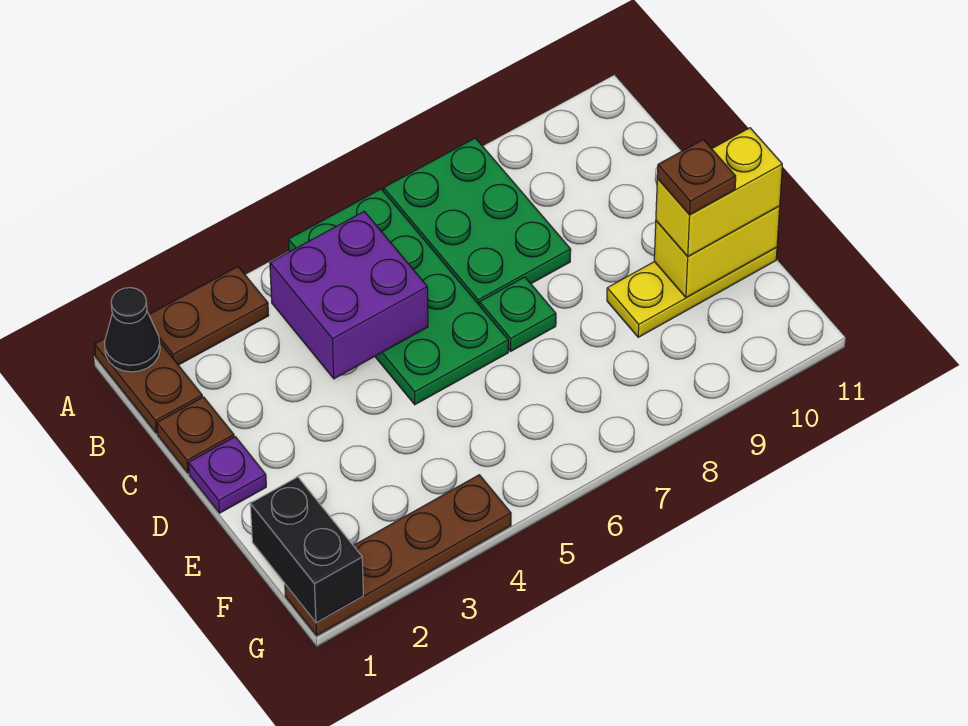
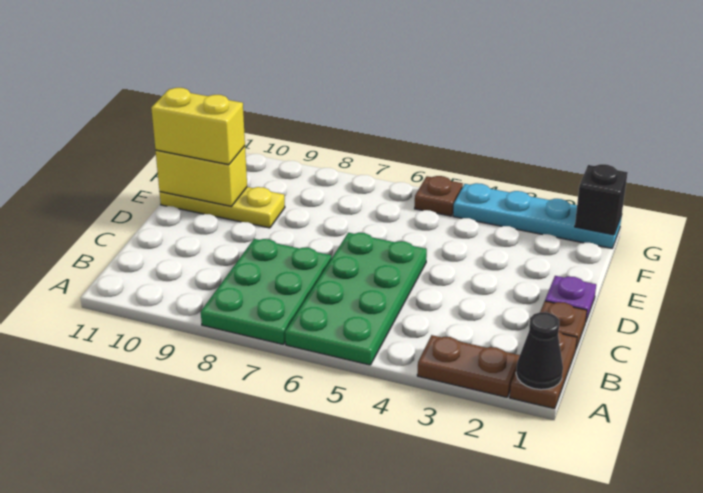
purple brick B4:C5 level 2 -> none
green plate D7 level 1 -> none
brown plate E10 level 4 -> brown plate G5 level 1
black brick F1:G1 level 2 -> black brick G1 level 2
brown plate G1:G4 level 1 -> cyan plate G1:G4 level 1

